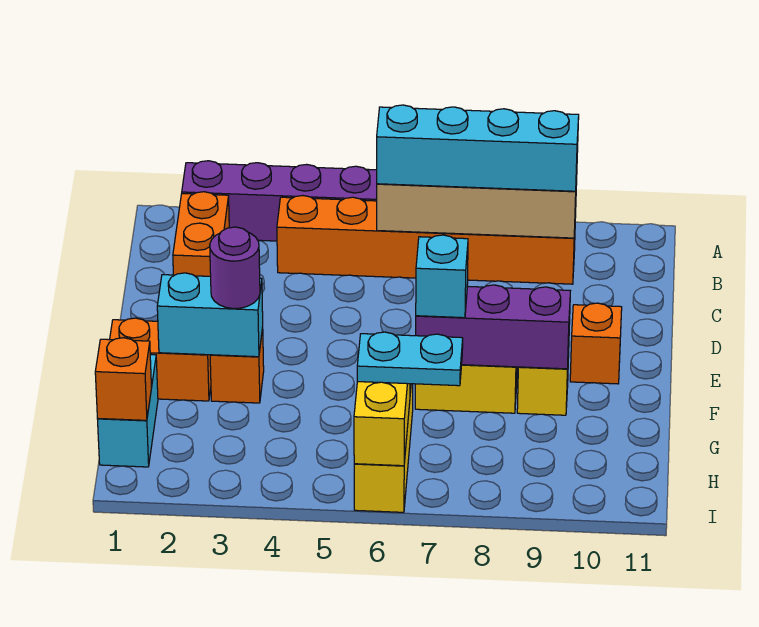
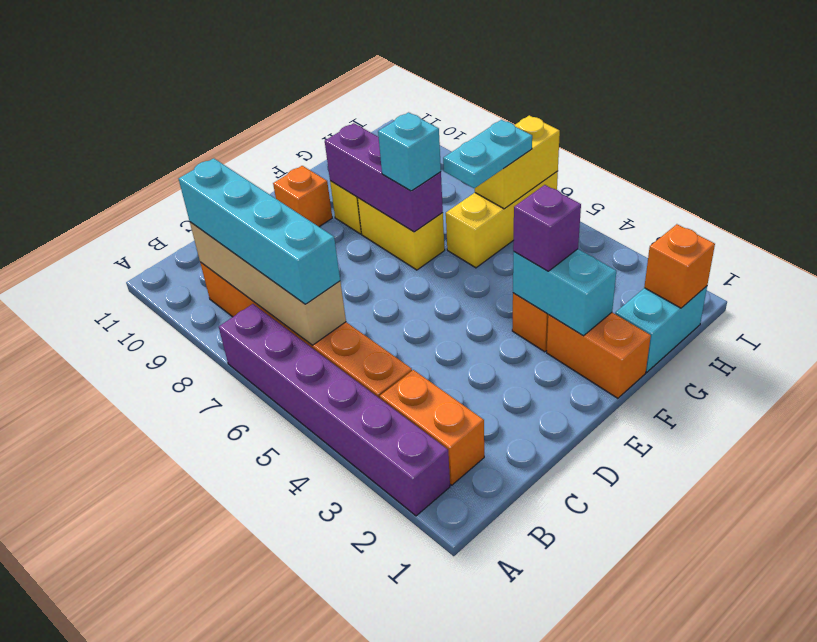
orange brick B2:C2 level 1 -> orange brick B2:B3 level 1
purple round brick F3 level 3 -> purple brick F3 level 3
cyan plate H6:H7 level 3 -> cyan plate G6:H6 level 3

